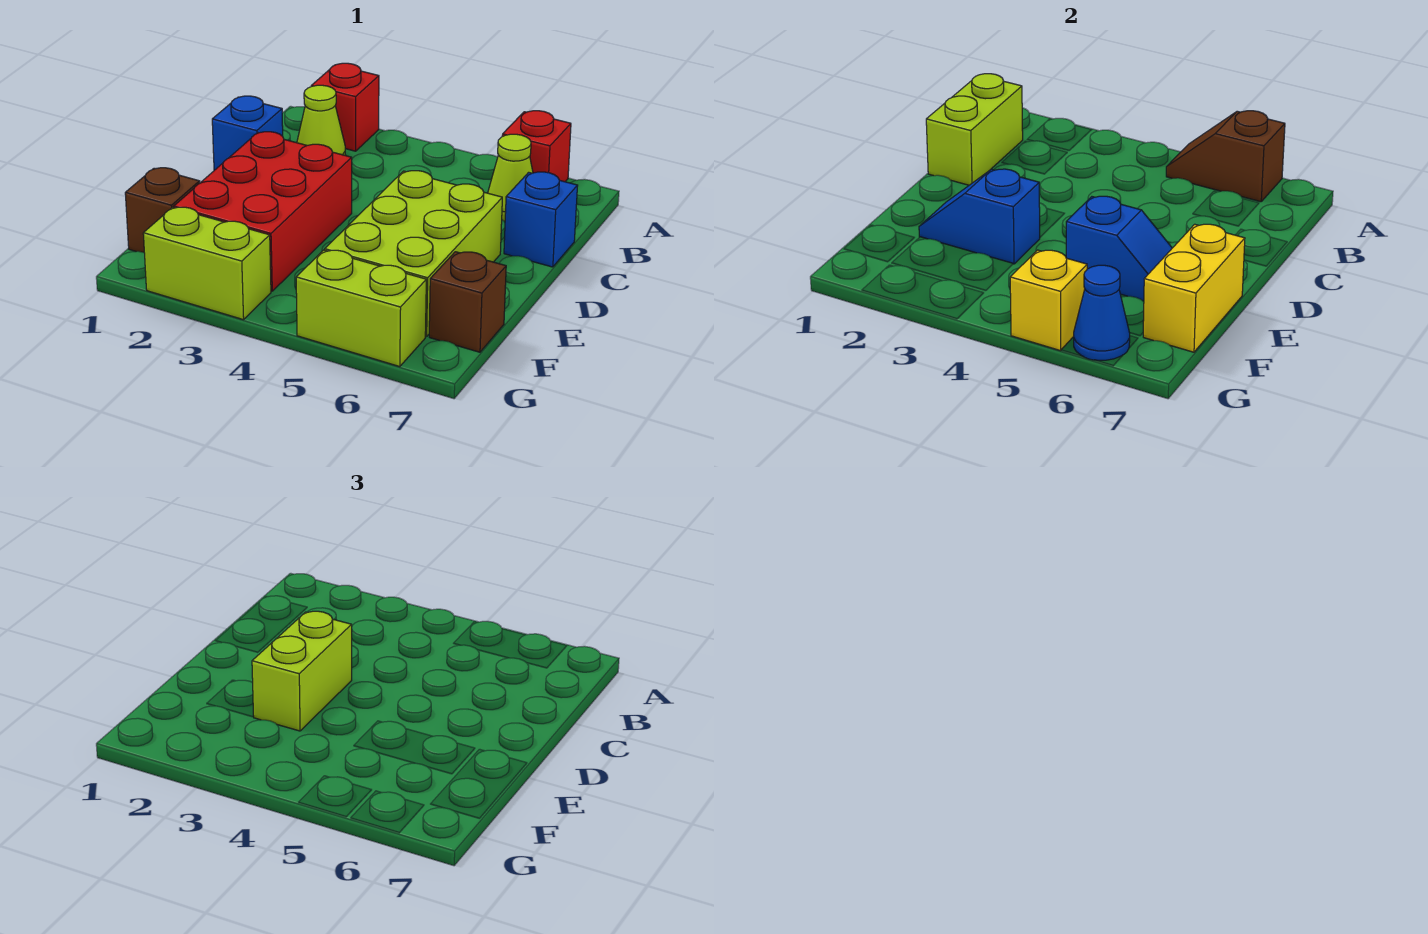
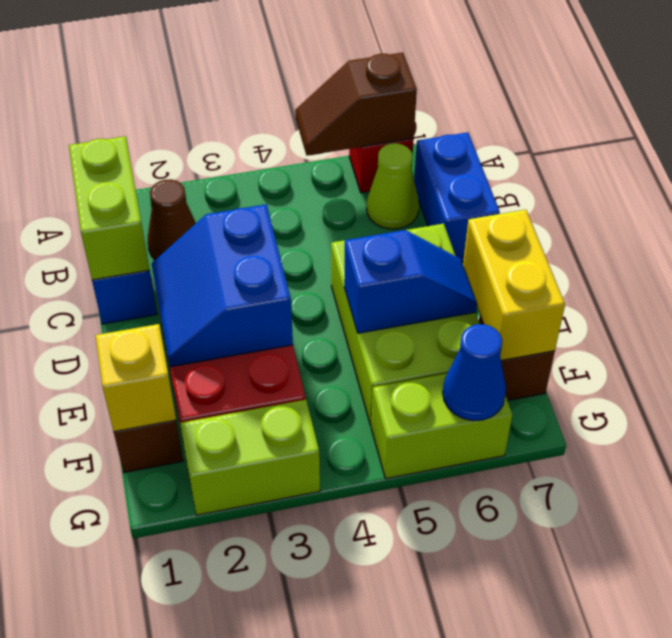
red brick A2 level 1 -> none
lime cone B2 level 1 -> brown cone B2 level 1
blue brick C7 level 1 -> blue brick B7:C7 level 1
lime brick D3:E3 level 3 -> none
blue slope E2:E3 level 2 top 3 -> blue slope D2:E3 level 2 top 3
yellow brick G5 level 2 -> yellow brick F1 level 2

